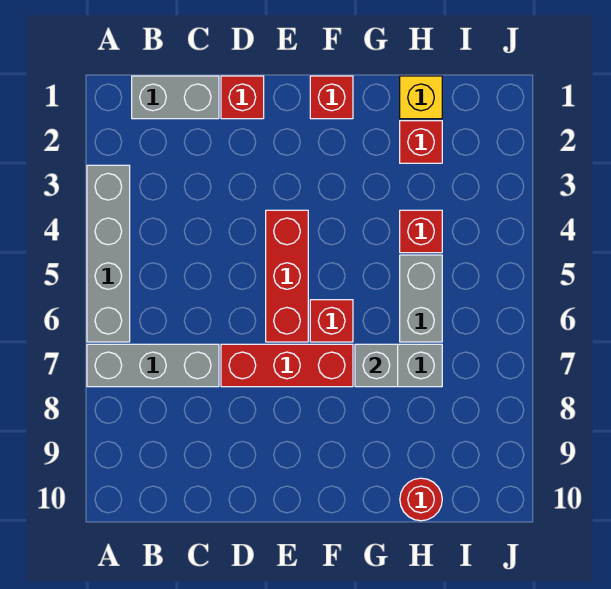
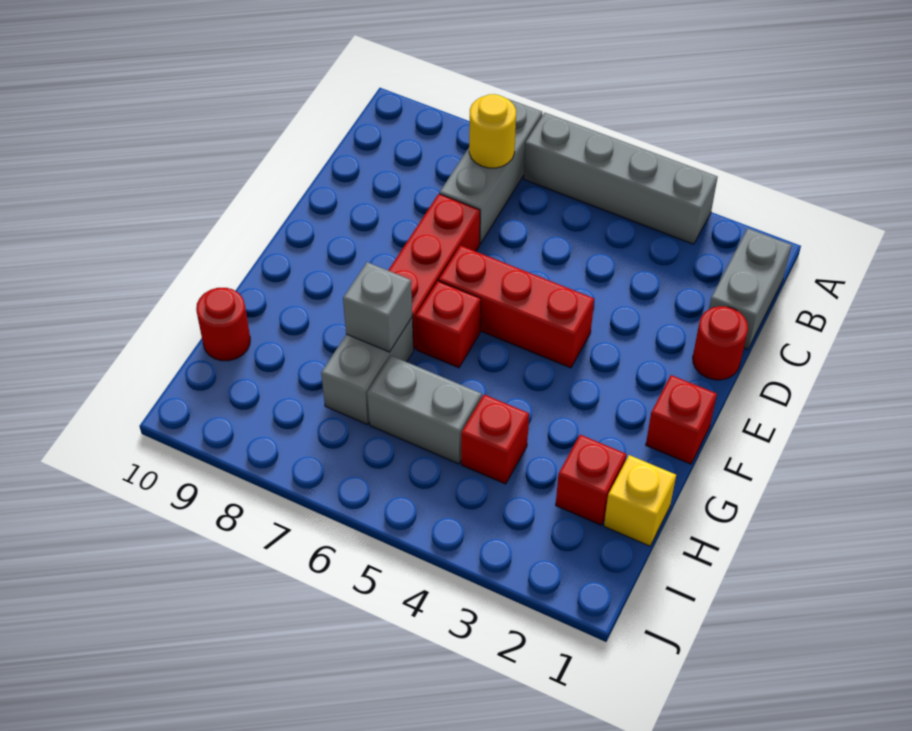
none -> yellow round brick B7 level 2
red brick D1 level 1 -> red round brick D1 level 1

